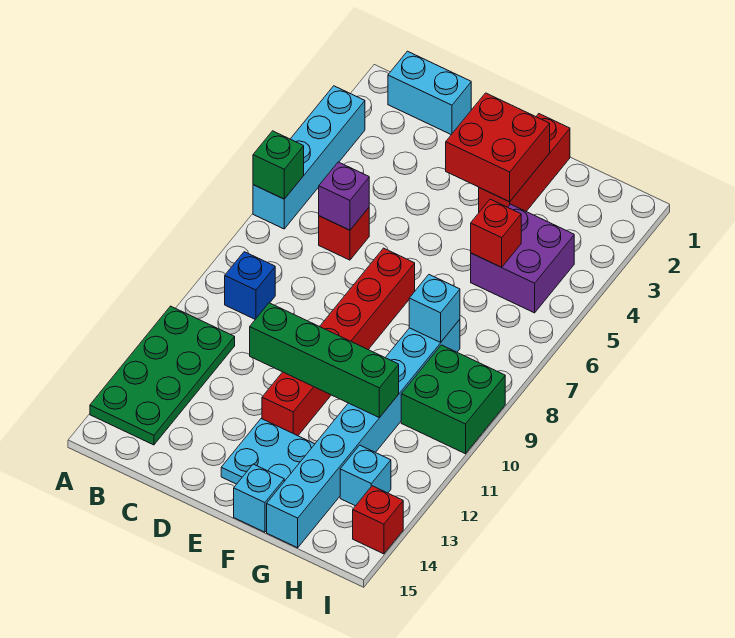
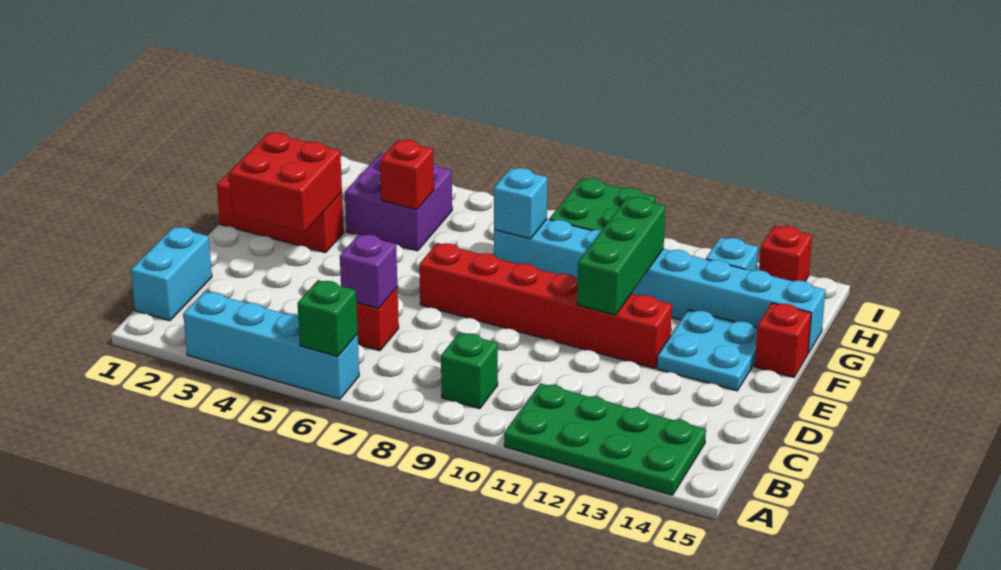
blue brick B9 level 1 -> green brick B9 level 1
green brick D11:G11 level 2 -> green brick E11:G11 level 2
cyan brick F15 level 1 -> red brick F15 level 1

